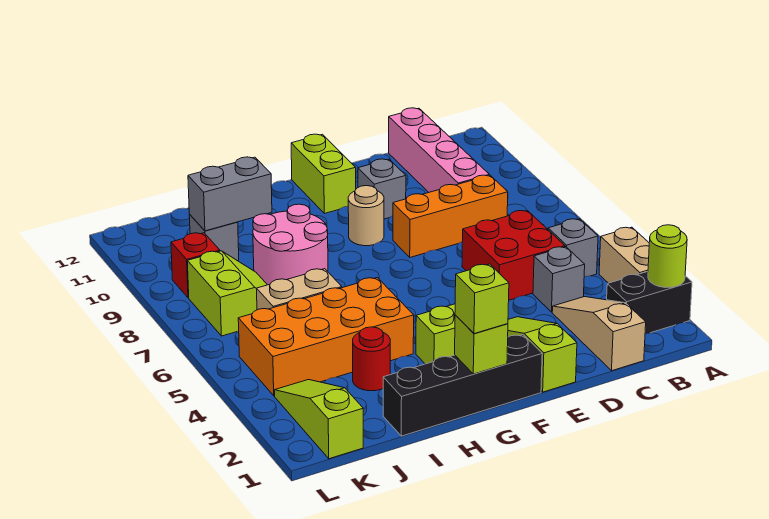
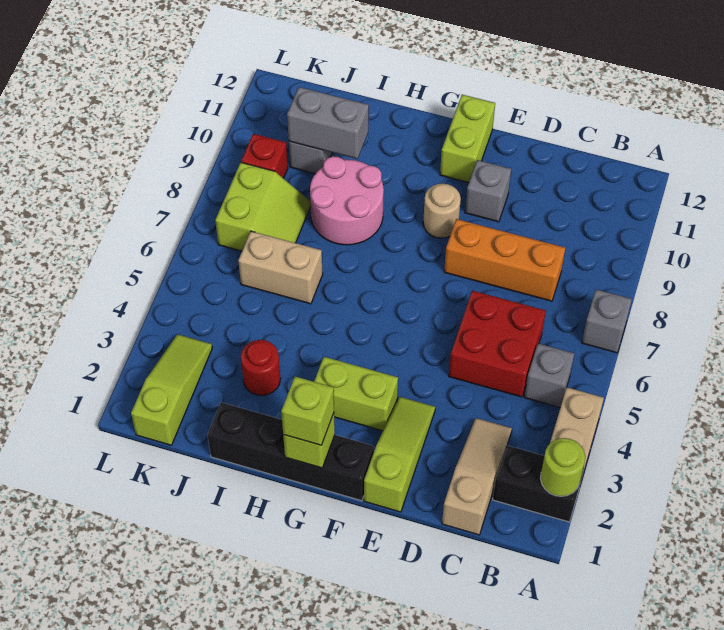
grey brick C4 level 1 -> grey brick A7 level 1
pink brick C9:C12 level 1 -> none
orange brick H4:K5 level 1 -> none

